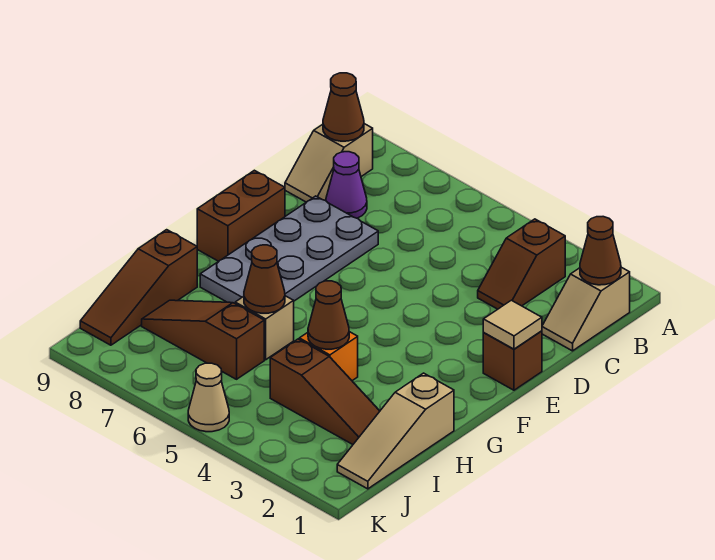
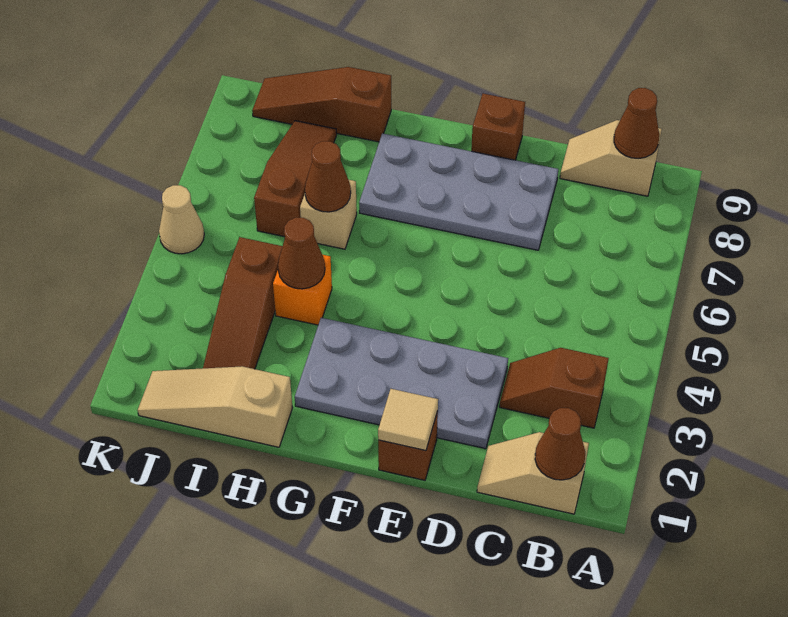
purple cone C8 level 1 -> none
none -> grey plate D2:G3 level 1
brown brick E9:F9 level 1 -> brown brick E9 level 1

